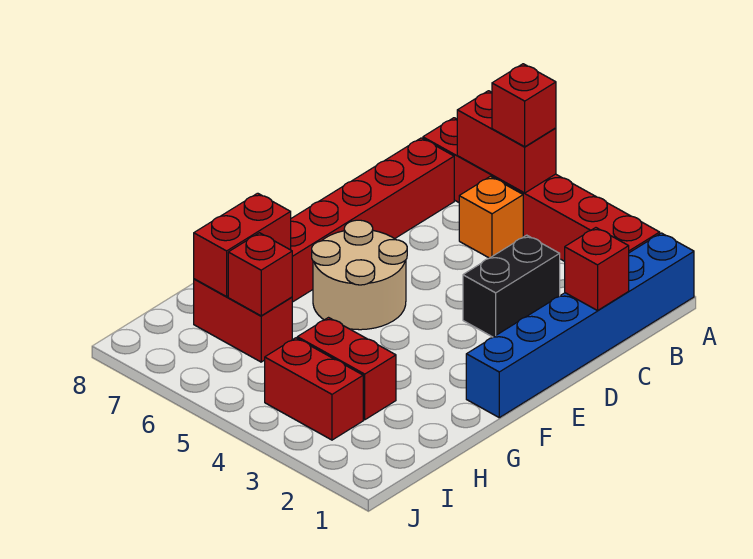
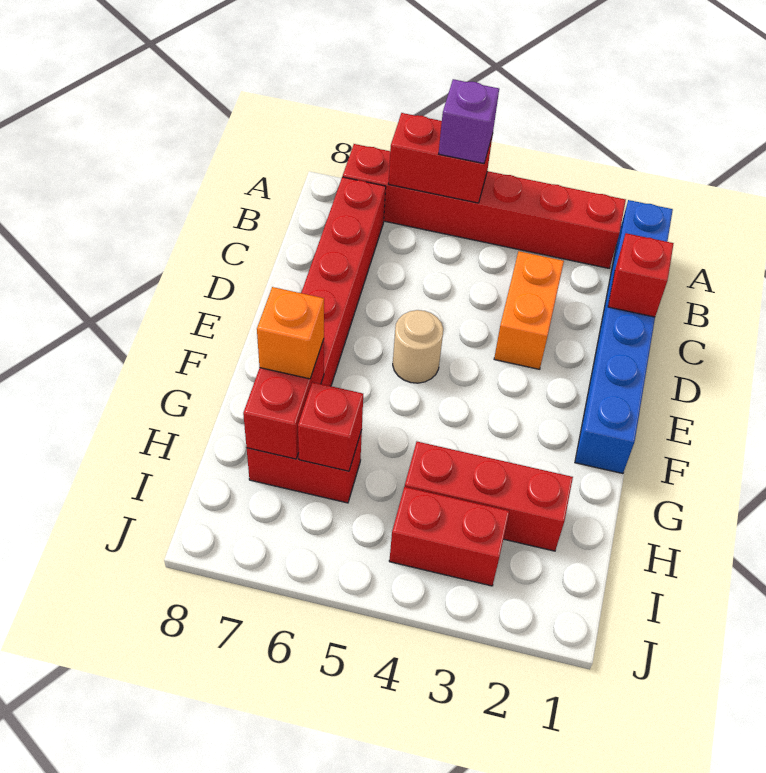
red brick A5 level 3 -> purple brick A5 level 3
orange brick B5 level 1 -> orange brick G7 level 3
black brick C3:D3 level 1 -> orange brick C3:D3 level 1
tan round brick E5:F6 level 1 -> tan round brick E5 level 1
red brick H3:H4 level 1 -> red brick H2:H4 level 1

